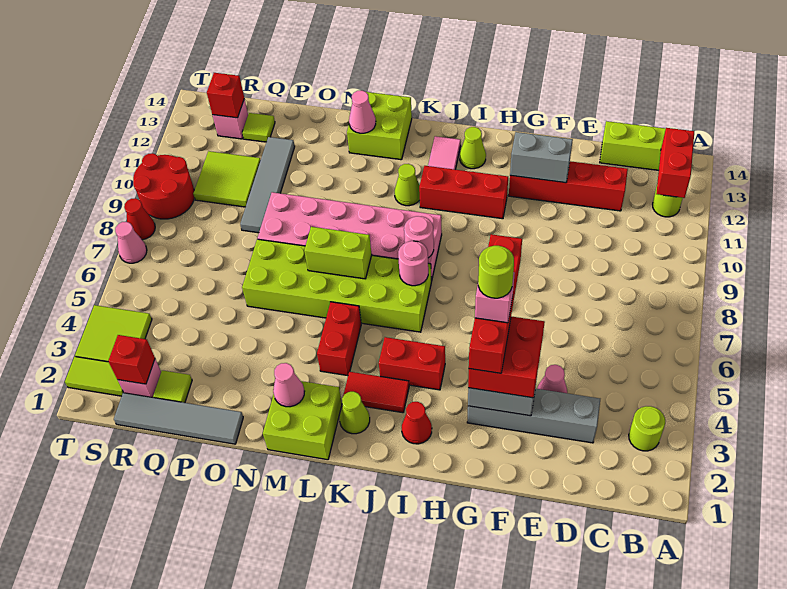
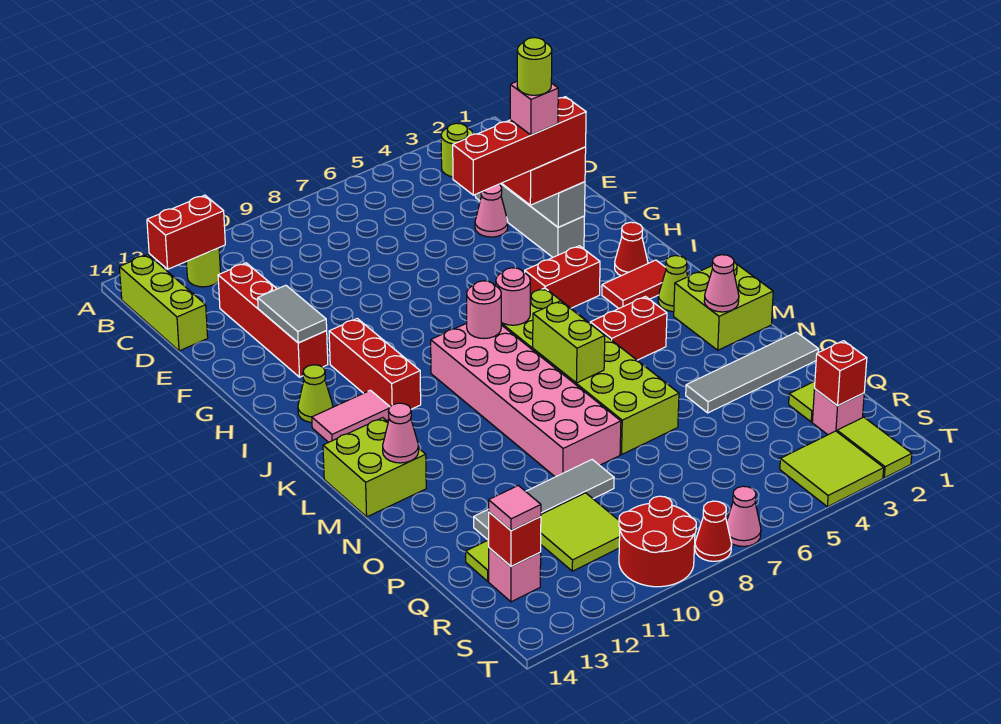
grey brick F12:G12 level 2 -> grey tile F12:G12 level 2
red brick I4:J4 level 1 -> red brick I4:I5 level 1
red tile J3:K3 level 1 -> red tile J2:J3 level 1
lime cone K11 level 1 -> none
grey tile O1:R1 level 1 -> grey tile O1:O4 level 1
none -> pink tile R13 level 3

